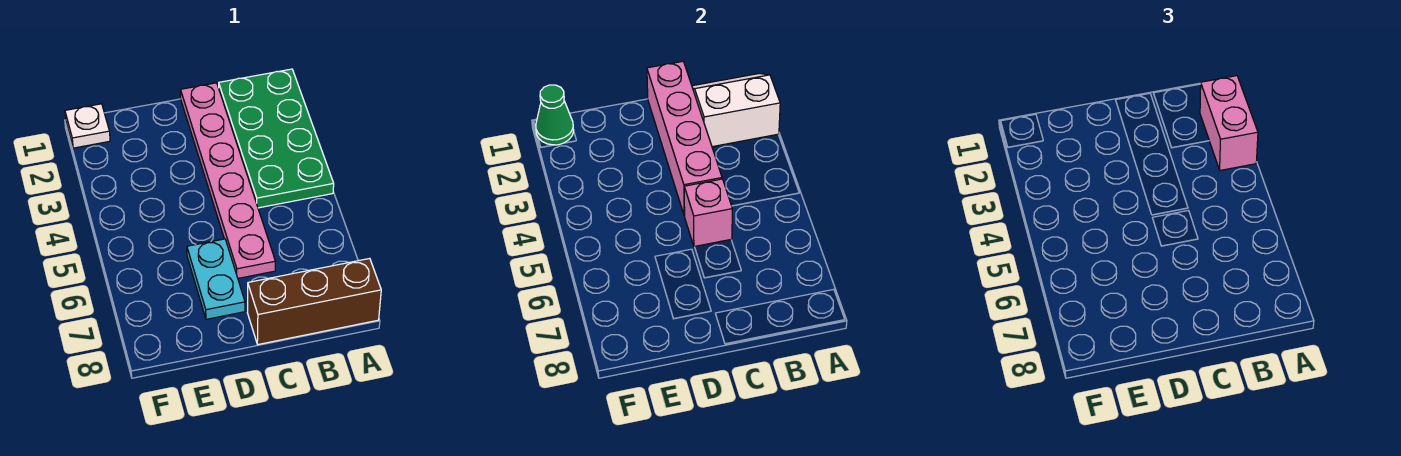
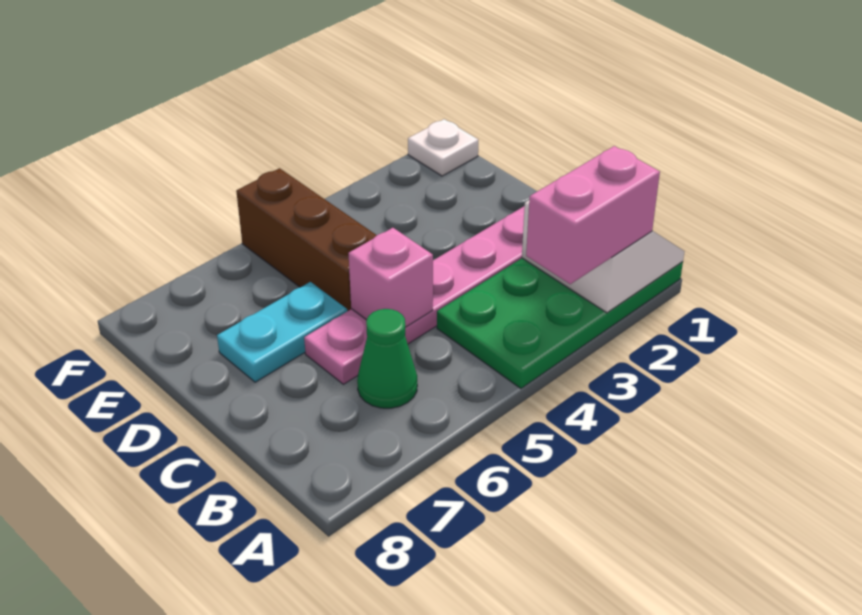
brown brick A8:C8 level 1 -> brown brick D5:F5 level 1
pink brick C1:C4 level 2 -> none
green cone F1 level 2 -> green cone B6 level 1

